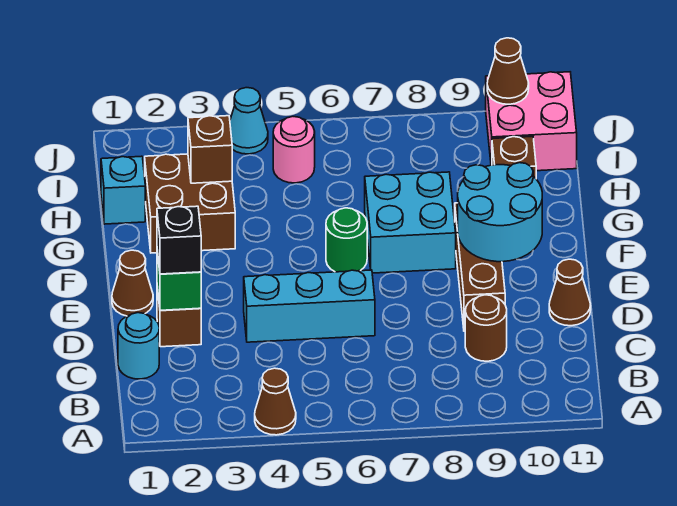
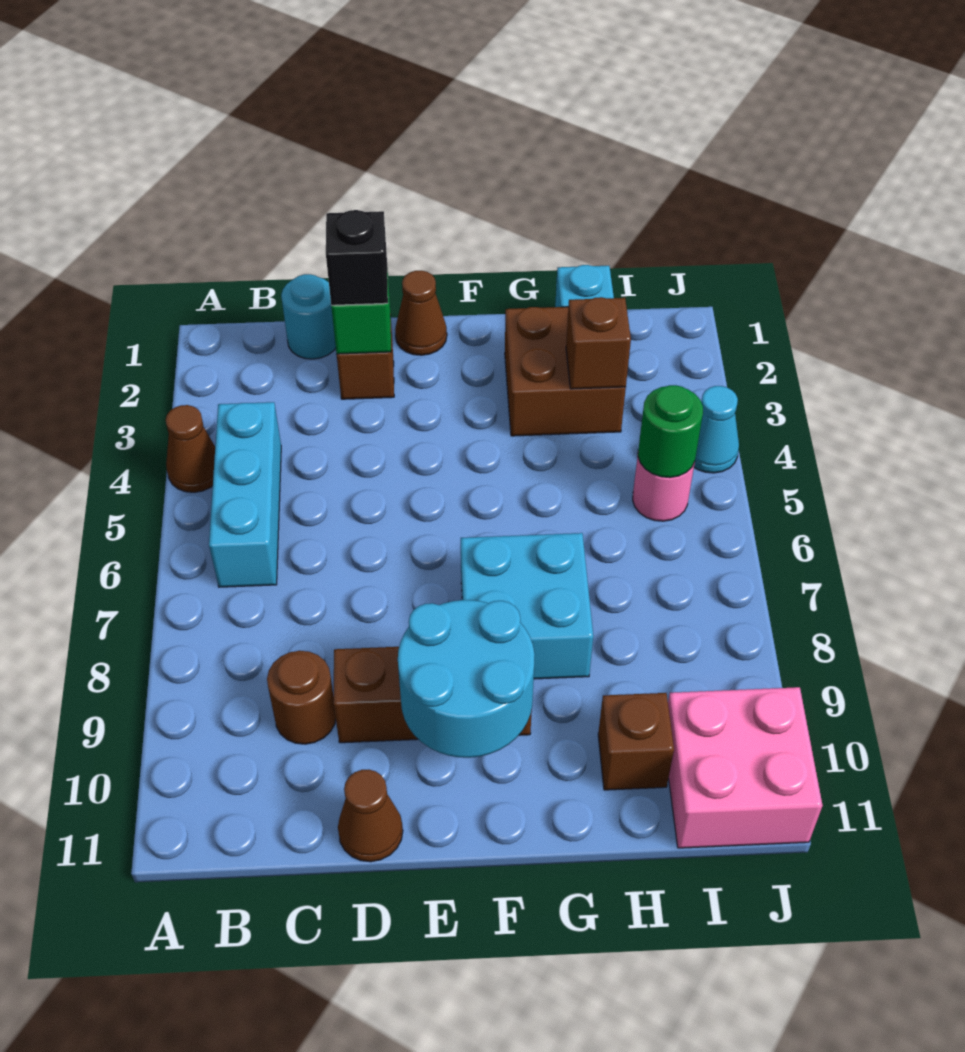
cyan brick D4:D6 level 1 -> cyan brick B4:B6 level 1
green round brick F6 level 1 -> green round brick I5 level 2
brown cone J10 level 2 -> none

